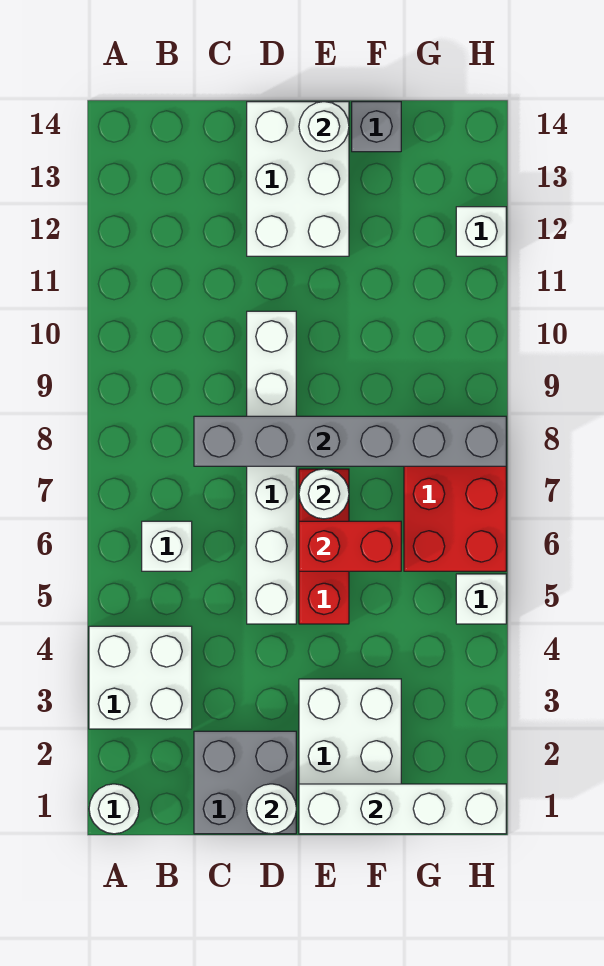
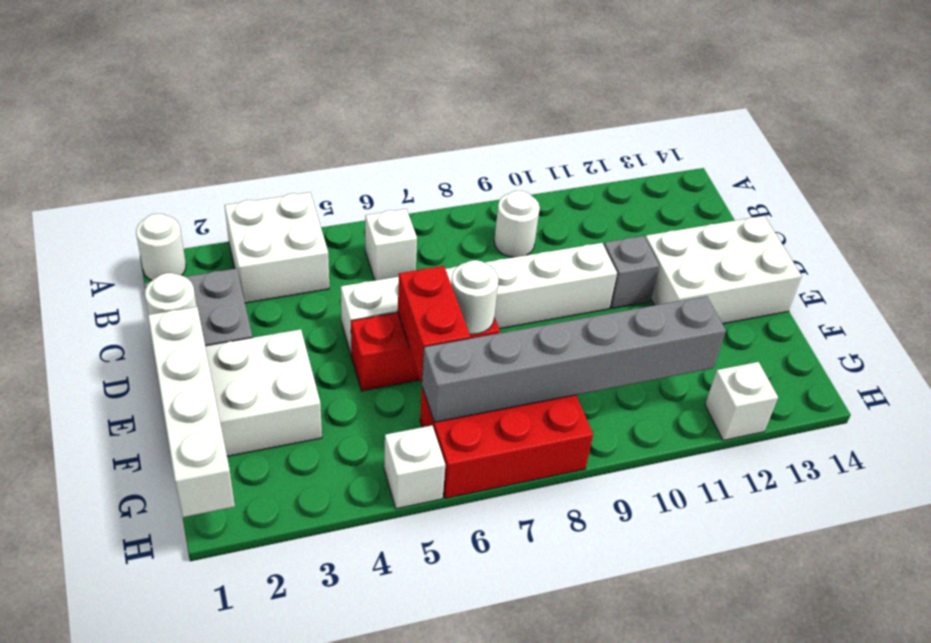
grey brick C8:H8 level 2 -> grey brick G6:G11 level 2
white round brick E14 level 2 -> white round brick B9 level 1
grey brick F14 level 1 -> grey brick D11 level 1

